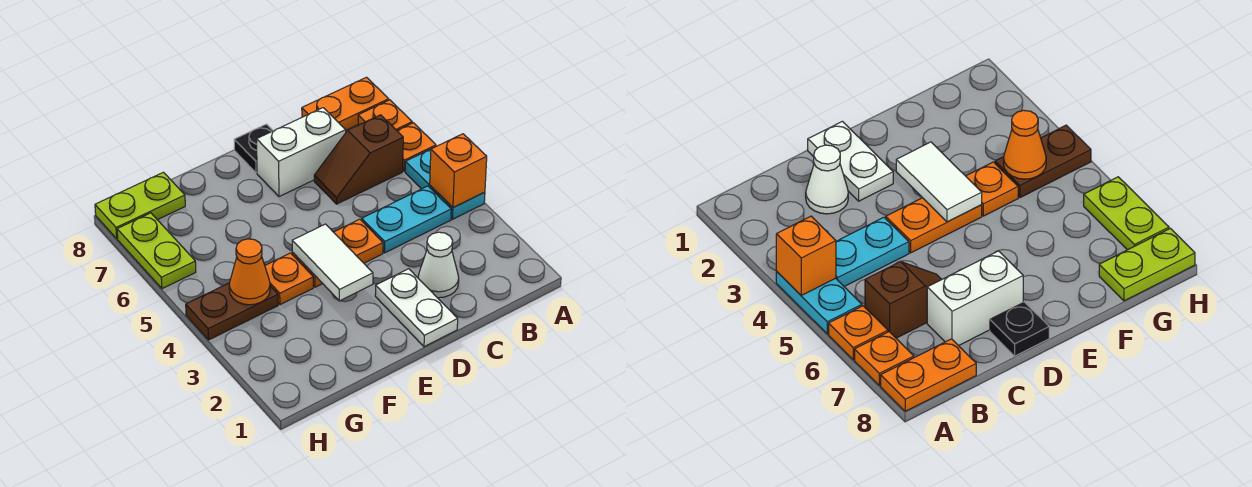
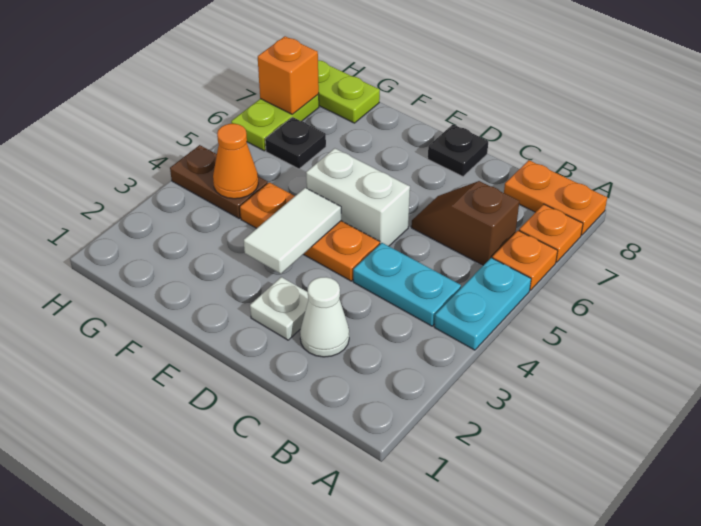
orange brick A4 level 2 -> orange brick H7 level 2
white brick C7:D7 level 1 -> white brick D5:E5 level 1
white plate D1:D2 level 1 -> white plate D2 level 1
none -> black plate G6 level 1

